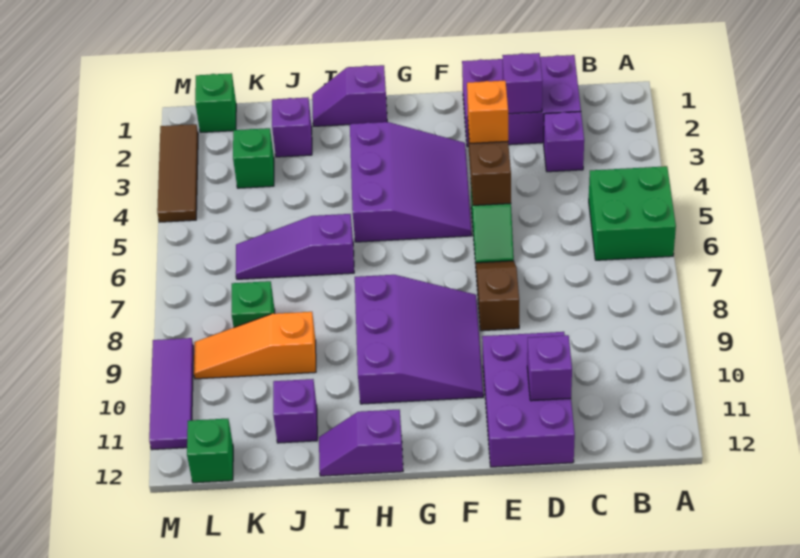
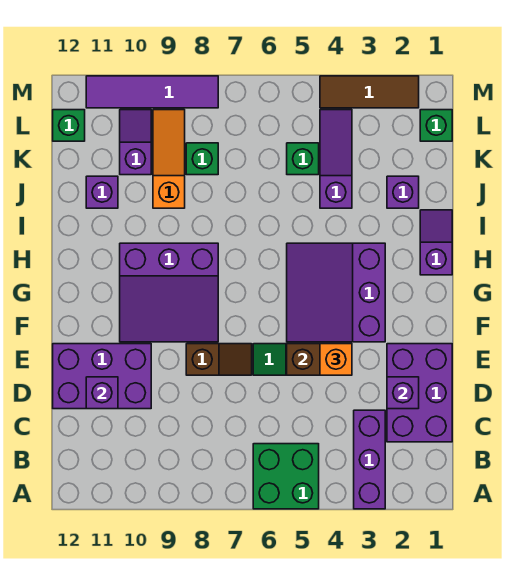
purple brick C3 level 1 -> purple brick A3:C3 level 1
purple slope F3:H5 level 1 top H -> purple slope F3:H5 level 1 top 3
purple slope H12:I12 level 1 top H -> purple slope K10:L10 level 1 top K
purple slope I6:K6 level 1 top I -> purple slope J4:L4 level 1 top J
green brick K3 level 1 -> green brick K5 level 1
purple tile M9:M11 level 1 -> purple tile M8:M11 level 1

